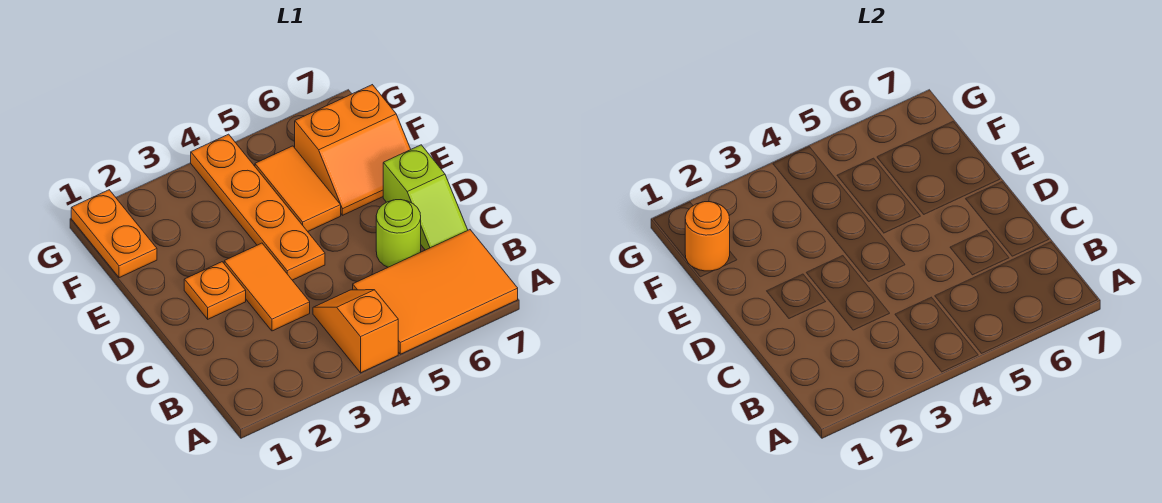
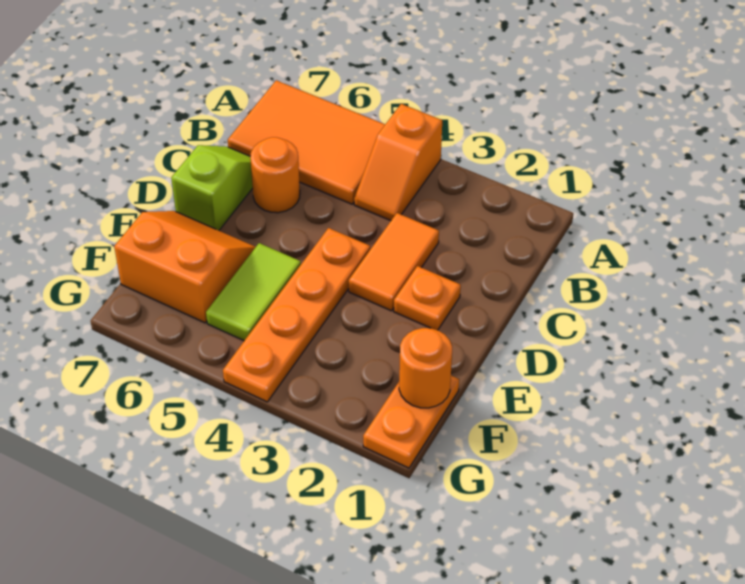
lime round brick C6 level 1 -> orange round brick C6 level 1
orange tile E5:F5 level 1 -> lime tile E5:F5 level 1

